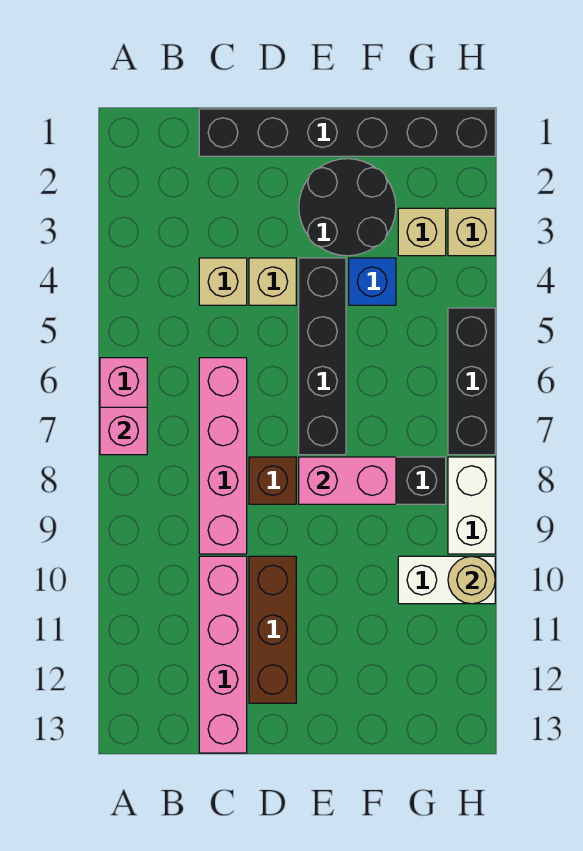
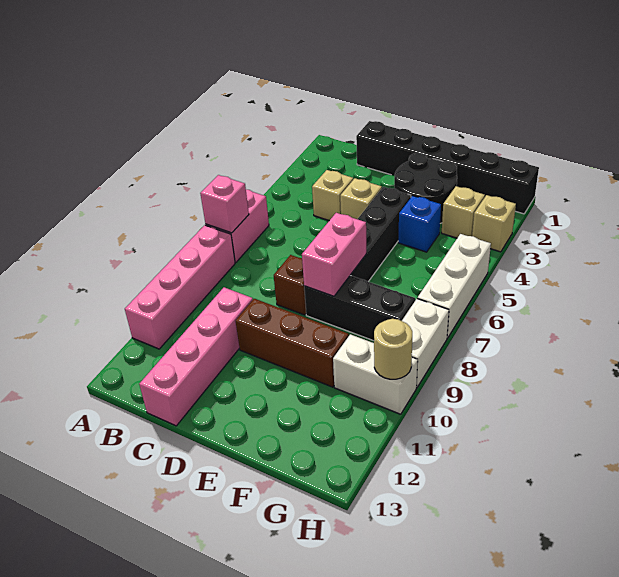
pink brick C6:C9 level 1 -> pink brick A8:A11 level 1
brown brick D10:D12 level 1 -> brown brick D10:F10 level 1
pink brick E8:F8 level 2 -> pink brick E7:E8 level 2
black brick H5:H7 level 1 -> white brick H5:H7 level 1

